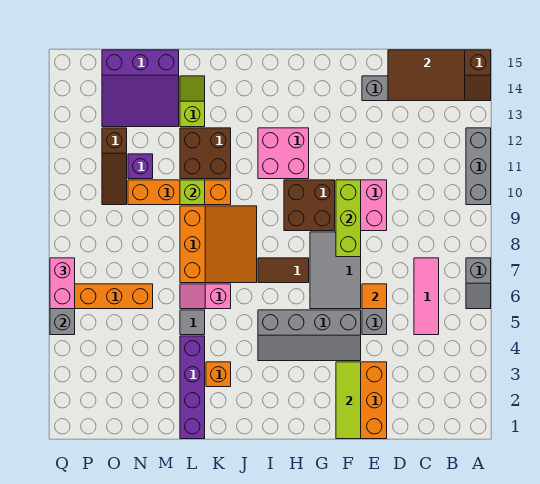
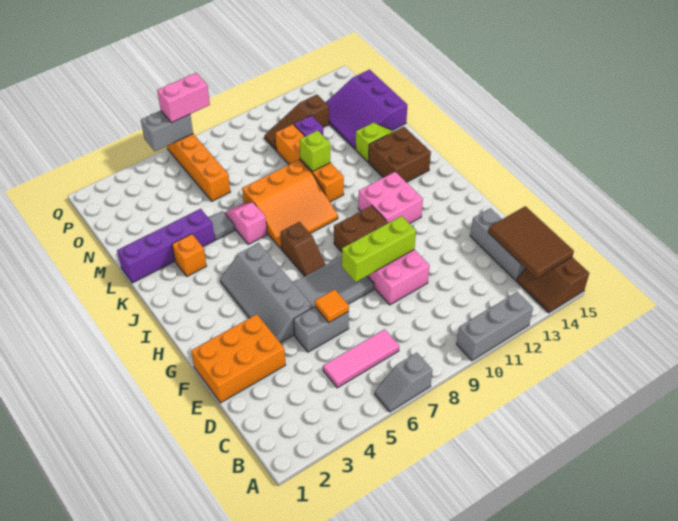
lime tile F1:F3 level 2 -> none
brown tile H7:I7 level 1 -> brown slope H7:I7 level 1 top I
brown brick K11:L12 level 1 -> brown brick J13:K14 level 1

